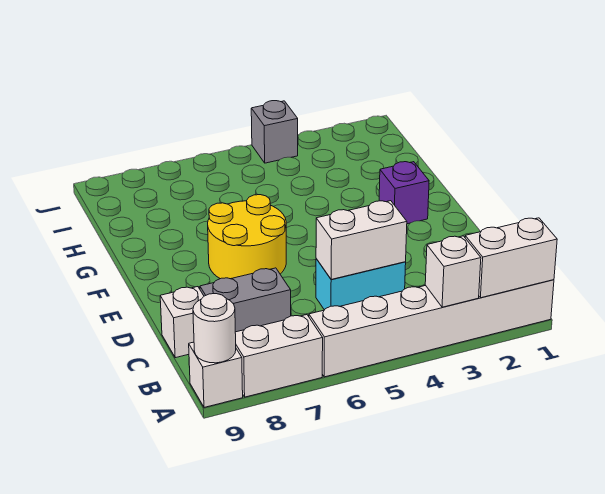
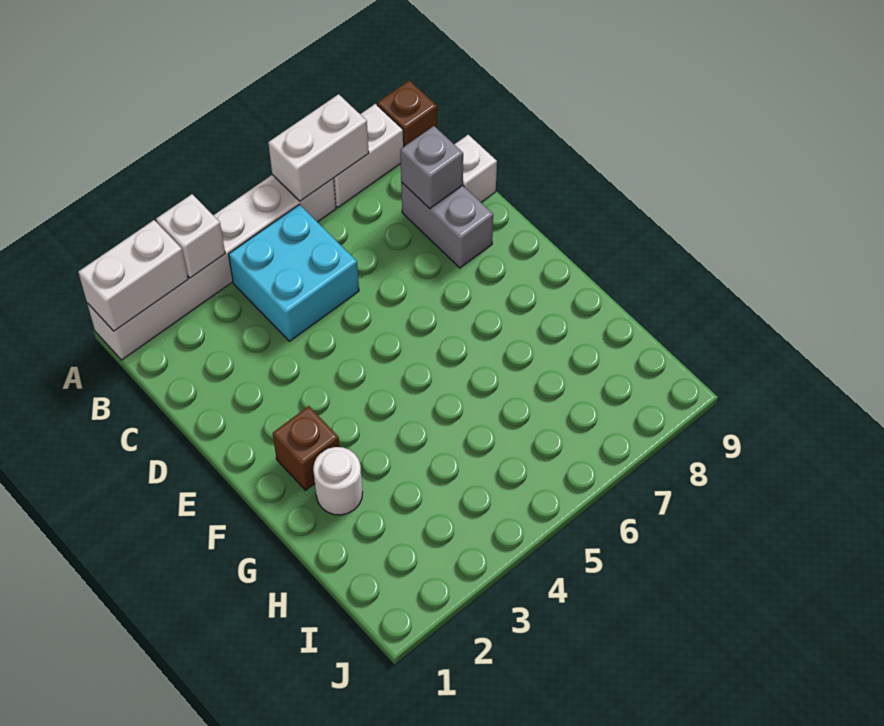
white brick A9 level 1 -> brown brick A9 level 1
white round brick A9 level 2 -> white round brick G2 level 1
cyan brick C4:C5 level 1 -> cyan brick B4:C5 level 1
white brick C4:C5 level 2 -> white brick A6:A7 level 2
grey brick C7:C8 level 1 -> grey brick C8:D8 level 1
yellow round brick E6:F7 level 1 -> none
purple brick F2 level 1 -> brown brick F2 level 1
grey brick J4 level 1 -> grey brick C8 level 2

